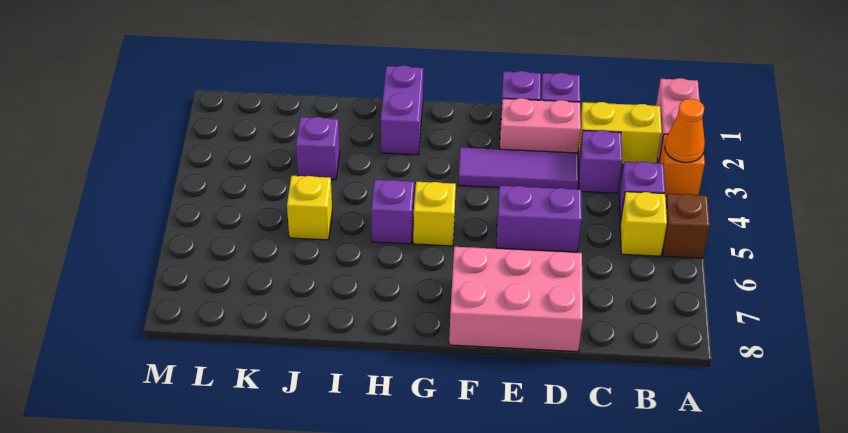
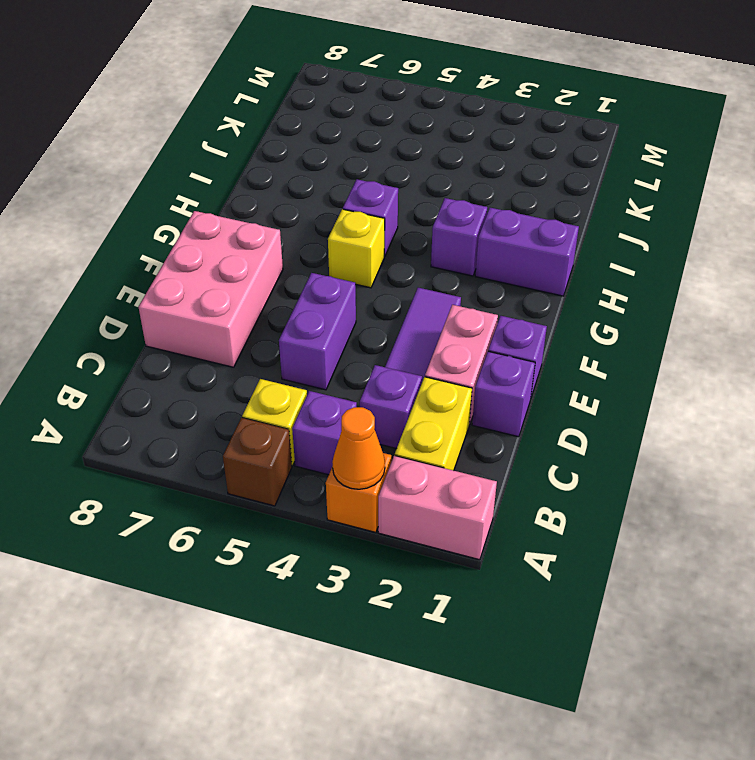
purple brick J3 level 1 -> purple brick H3 level 1
yellow brick J5 level 1 -> none

